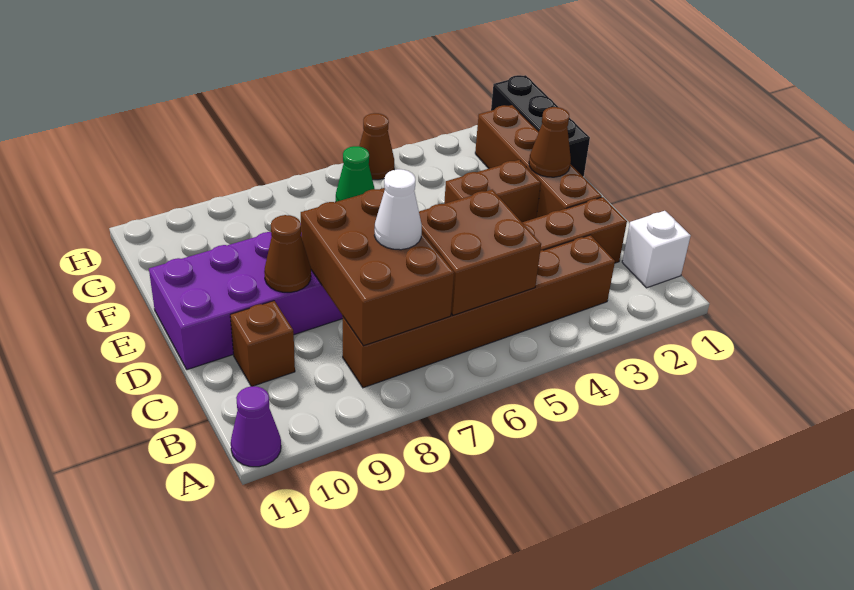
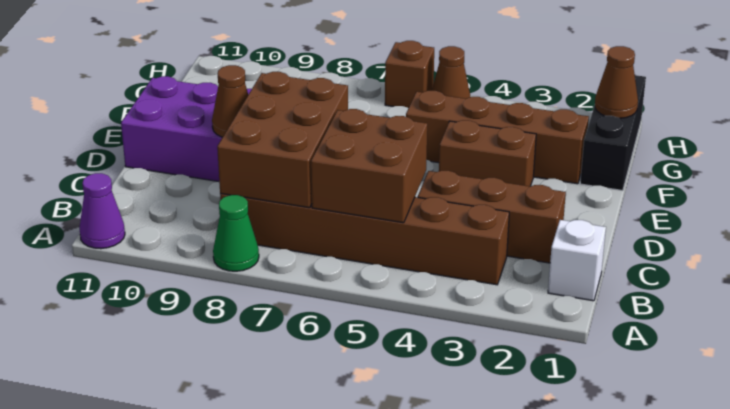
white cone C7 level 3 -> none
brown brick C10 level 1 -> brown brick H6 level 1
brown brick D2:G2 level 1 -> brown brick F2:F5 level 1
brown cone E2 level 2 -> brown cone G1 level 2
green cone G6 level 1 -> green cone A8 level 1

